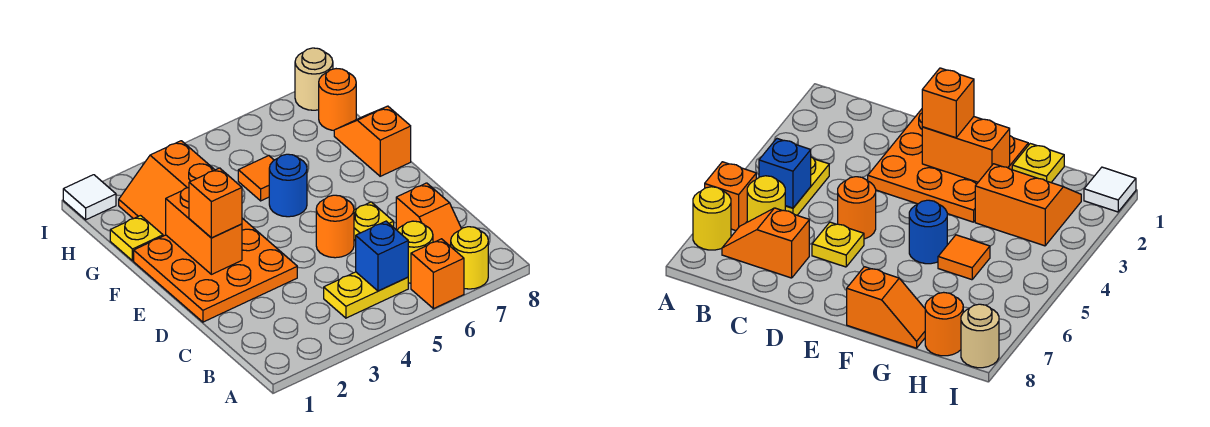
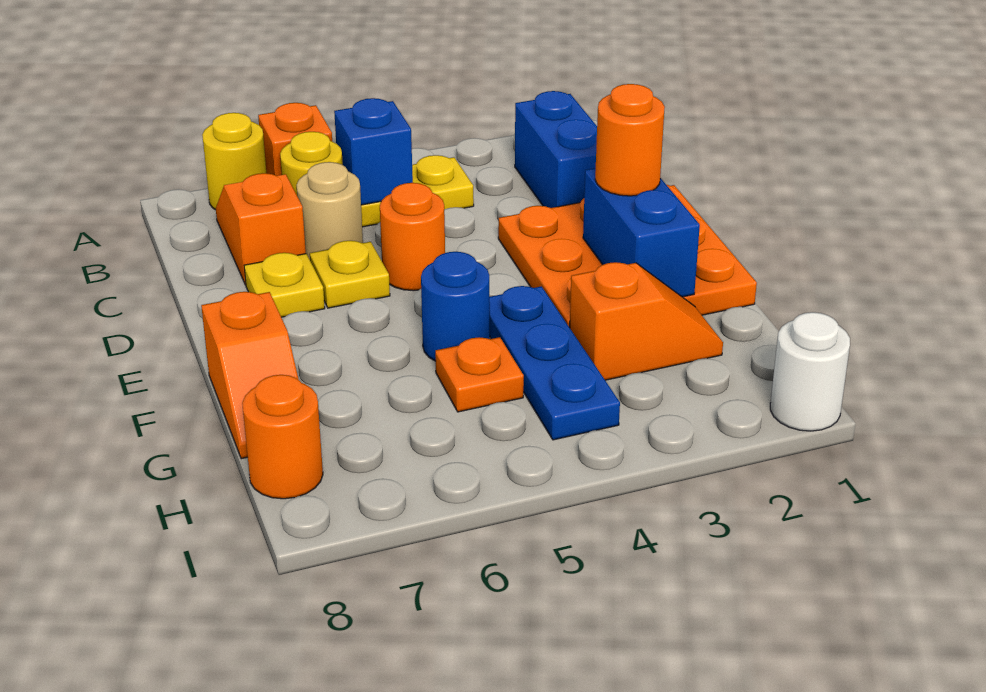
none -> blue brick B2:C2 level 1
orange brick E2:F2 level 2 -> blue brick E2:F2 level 2
orange brick E2 level 3 -> orange round brick E2 level 3
none -> blue plate F4:H4 level 1
yellow plate G1 level 1 -> yellow plate D7 level 1
orange slope G2:H3 level 1 top 3 -> orange slope G2:G3 level 1 top 3
orange tile G5 level 1 -> orange plate G5 level 1
white tile I1 level 1 -> white round brick I1 level 1
tan round brick I8 level 1 -> tan round brick C6 level 1

